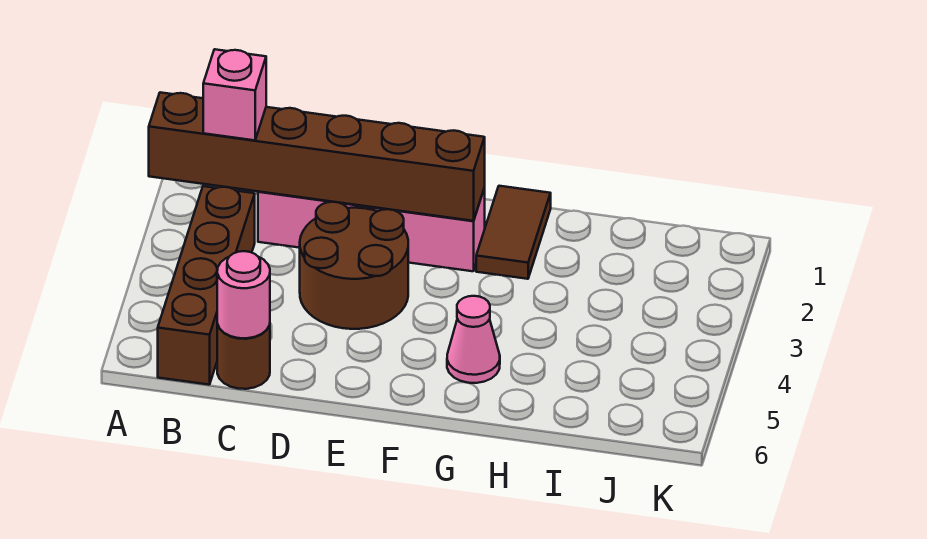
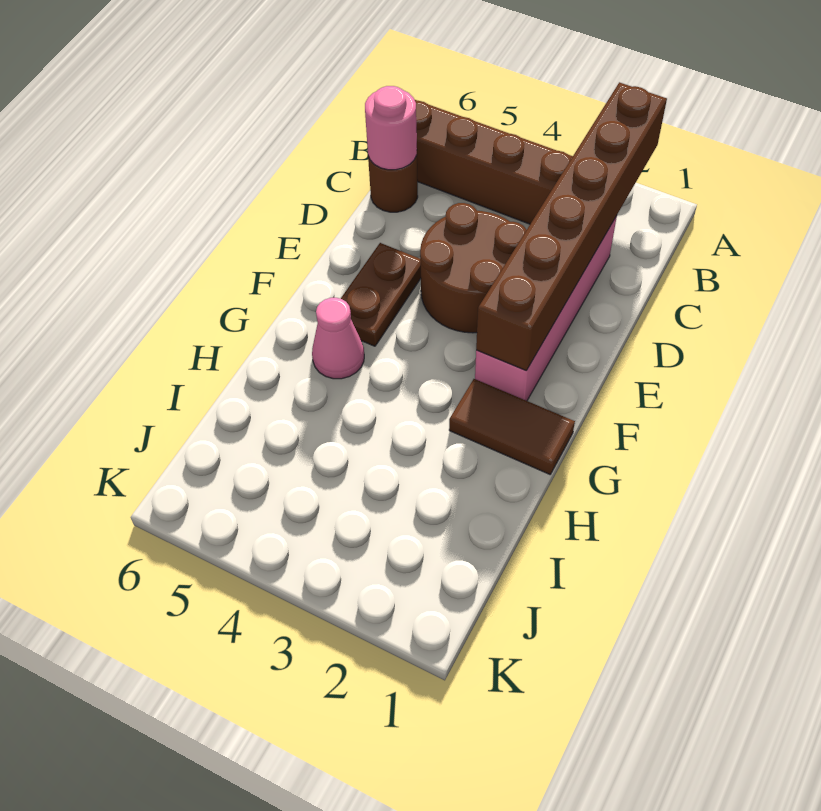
pink brick B2 level 3 -> none
none -> brown plate E5:F5 level 1

